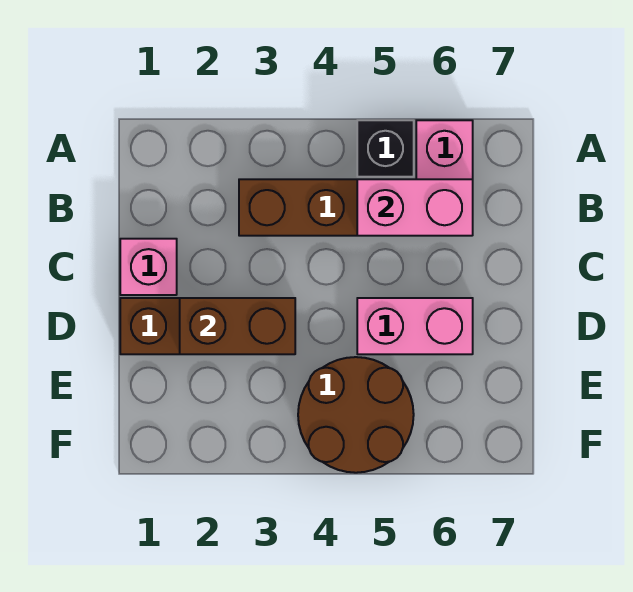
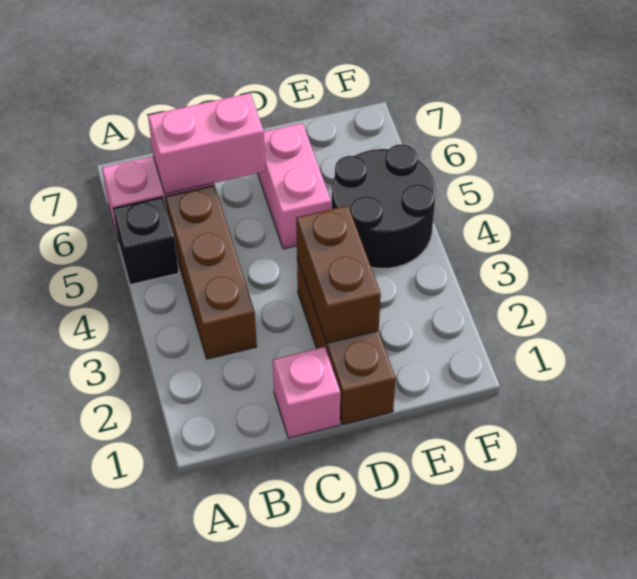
pink brick B5:B6 level 2 -> pink brick B6:C6 level 2
brown round brick E4:F5 level 1 -> black round brick E4:F5 level 1

